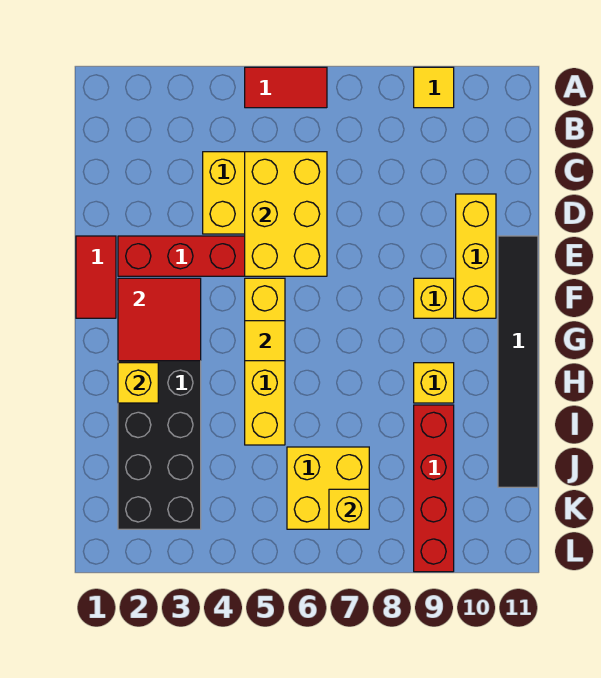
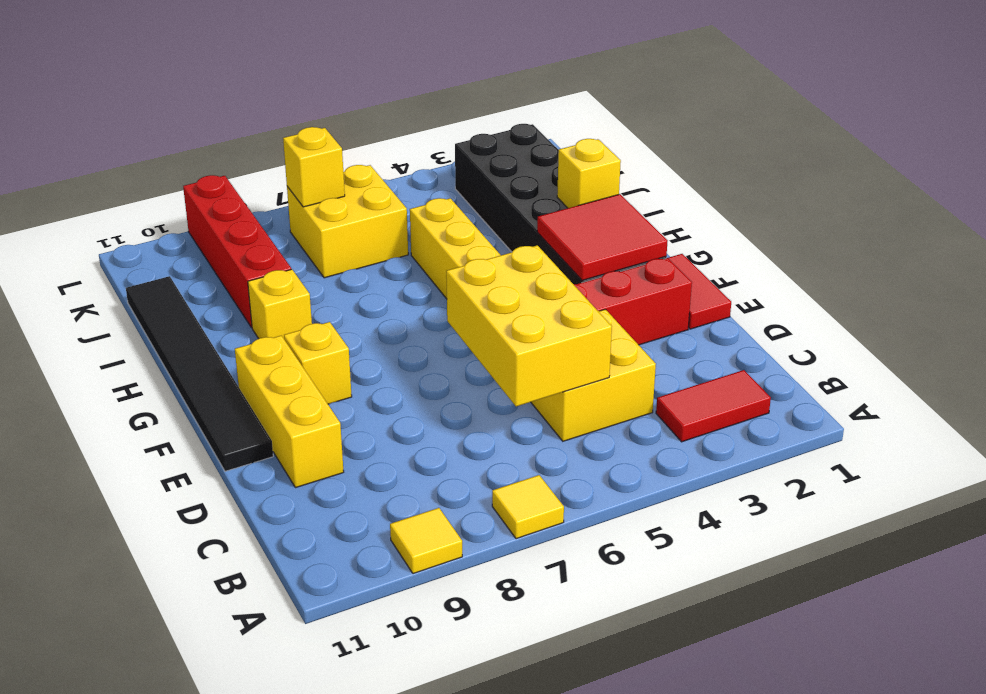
red tile A5:A6 level 1 -> red tile B2:B3 level 1
yellow tile G5 level 2 -> yellow tile A7 level 1

